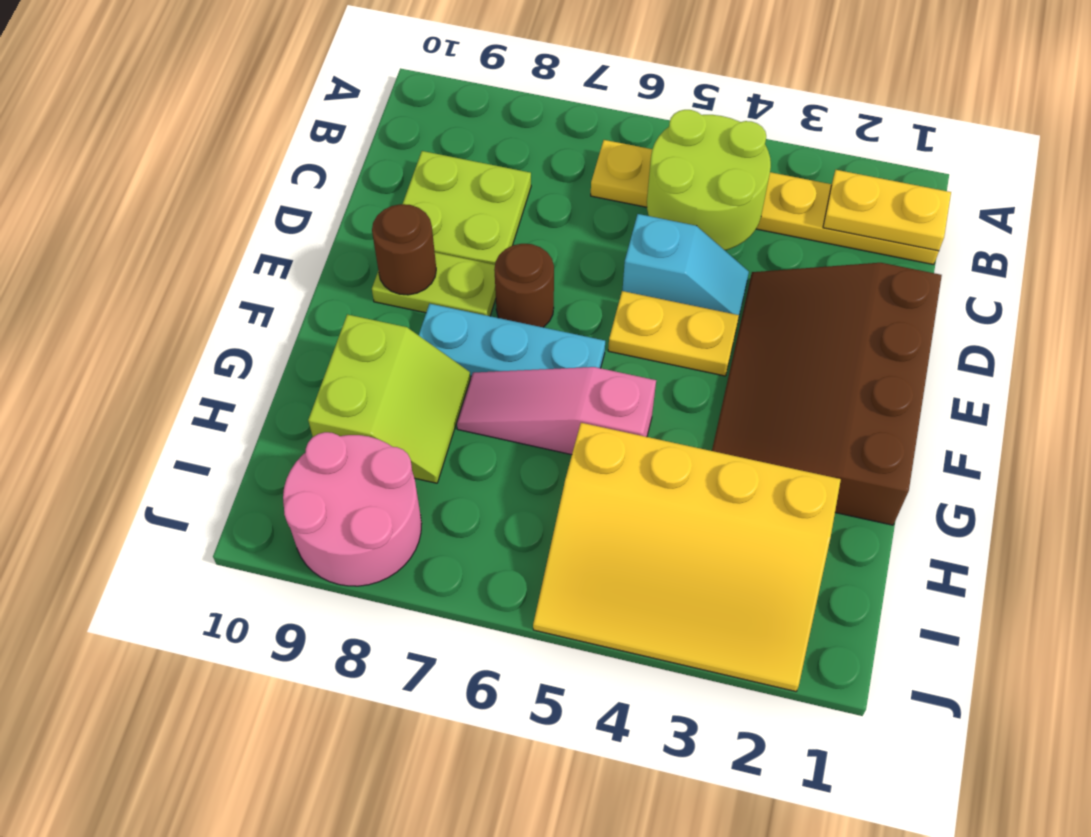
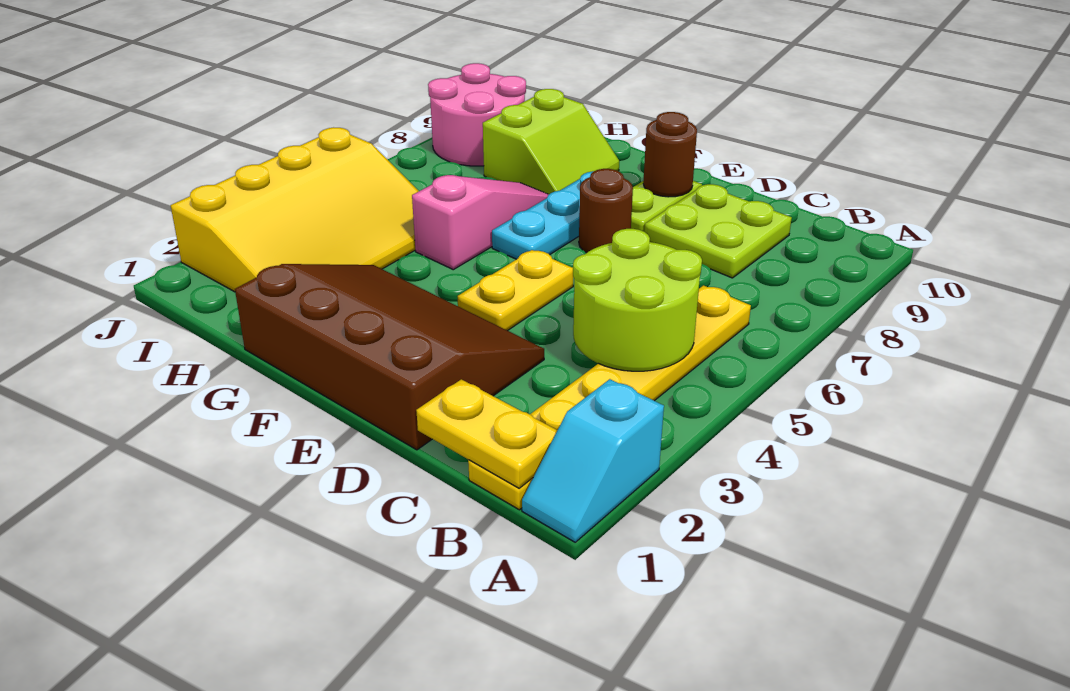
yellow plate B1:B2 level 2 -> yellow plate B1:C1 level 2
cyan slope D4:D5 level 1 top 5 -> cyan slope A1:A2 level 1 top 2
lime slope G8:H9 level 1 top 9 -> lime slope G8:H9 level 1 top H
yellow slope H2:J5 level 1 top H -> yellow slope H2:J5 level 1 top J

